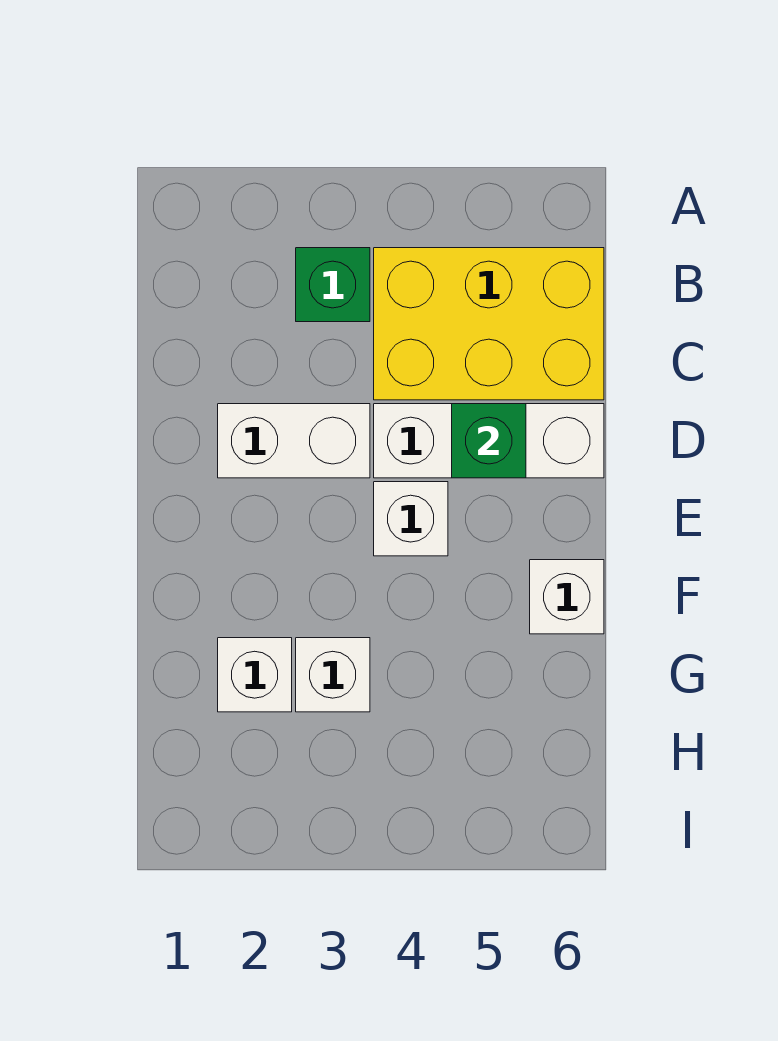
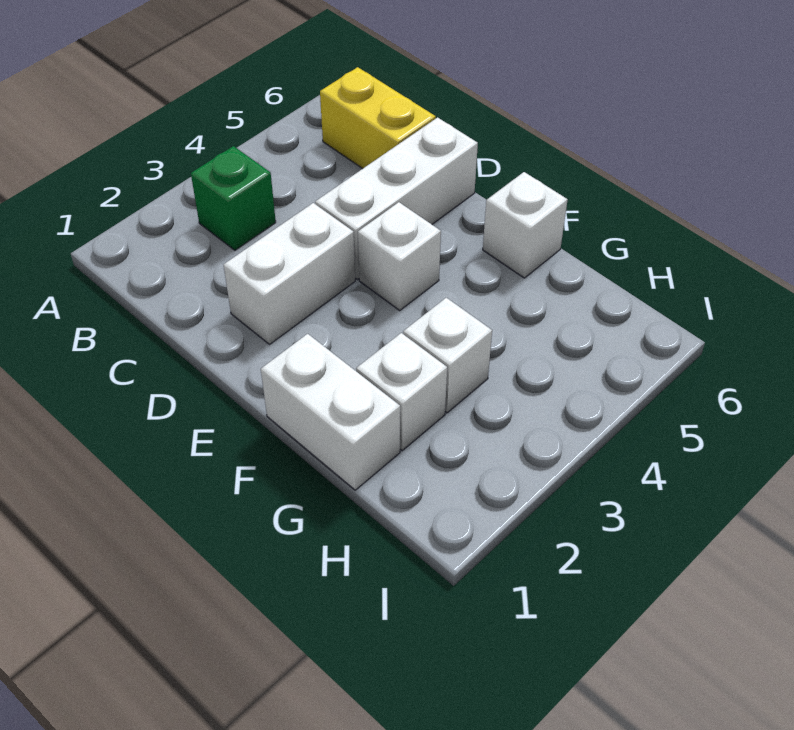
yellow brick B4:C6 level 1 -> yellow brick B6:C6 level 1
green brick D5 level 2 -> none
none -> white brick F1:G1 level 1

